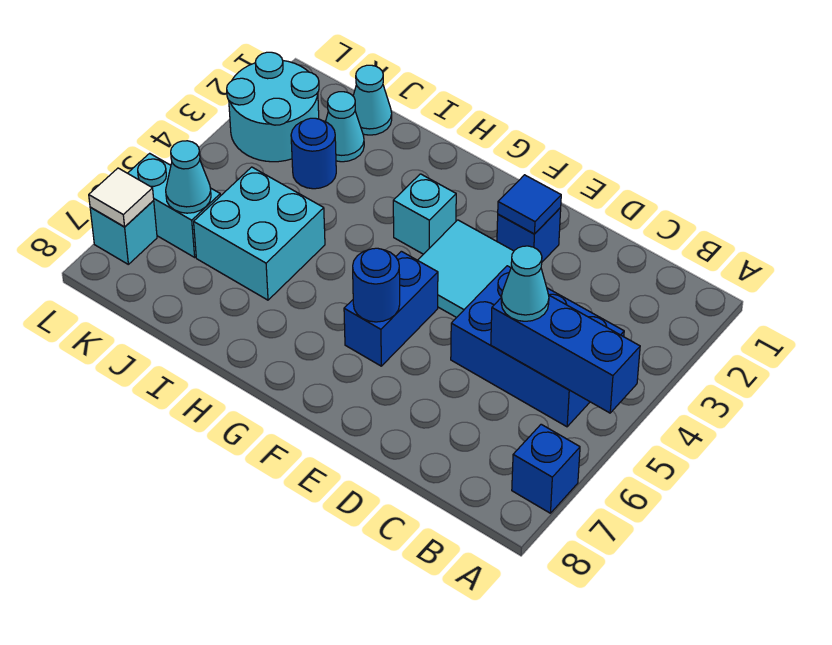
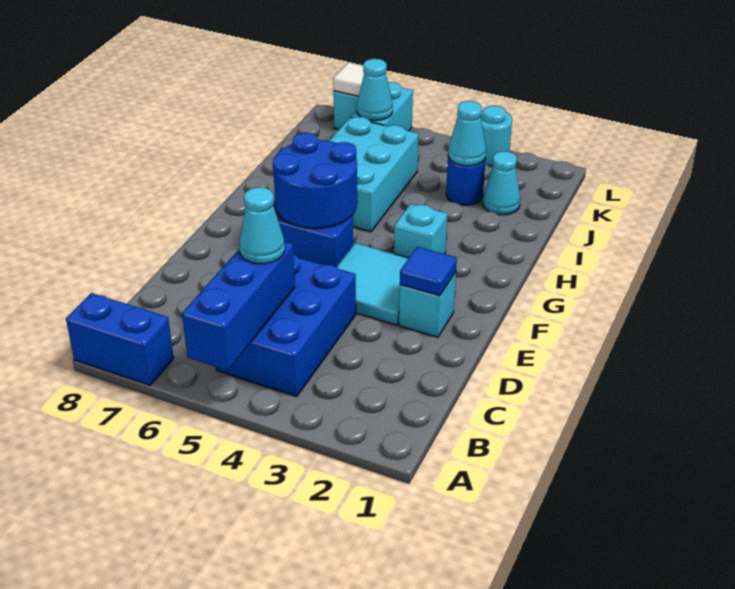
blue brick A7 level 1 -> blue brick A7:A8 level 1
blue brick E2 level 1 -> cyan brick E2 level 1
blue round brick F6 level 2 -> blue round brick F5:G6 level 2
cyan brick I5:J6 level 1 -> cyan brick H5:J6 level 1
cyan cone J1 level 1 -> cyan cone J3 level 2
cyan round brick K2:L3 level 1 -> cyan round brick L3 level 1

